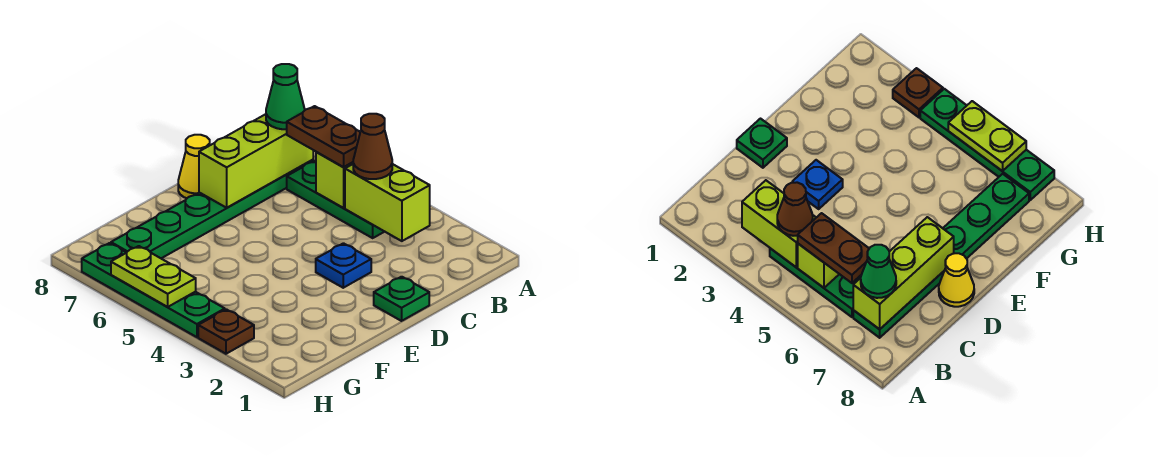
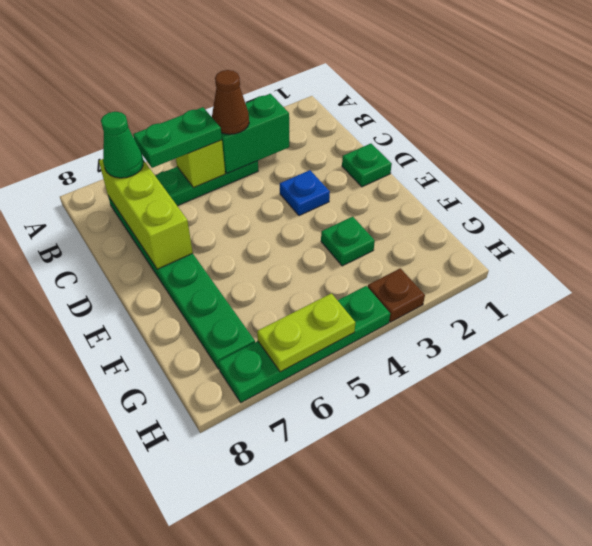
lime brick B3:B4 level 2 -> green brick B3:B4 level 2
brown plate B5:B6 level 3 -> green plate B5:B6 level 3
yellow cone D8 level 1 -> none
none -> green plate F3 level 1

